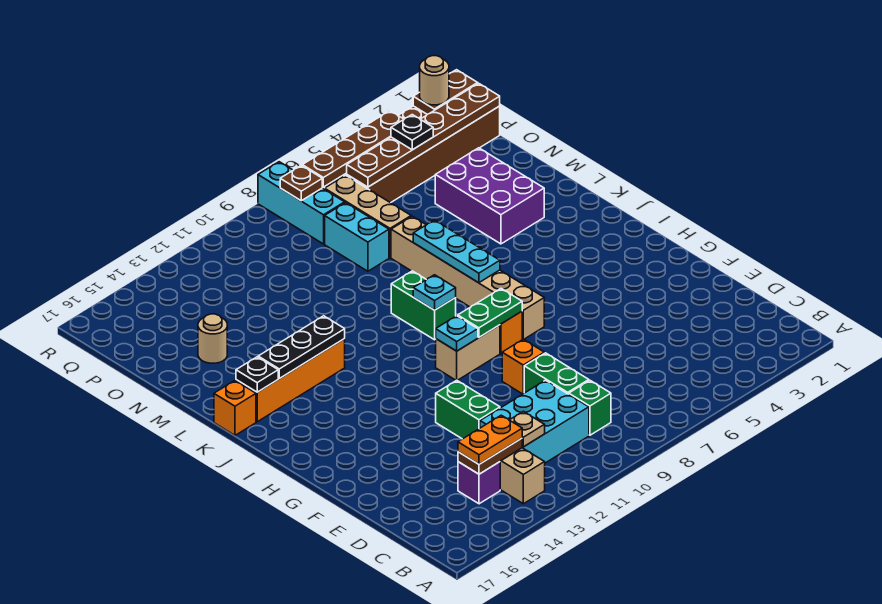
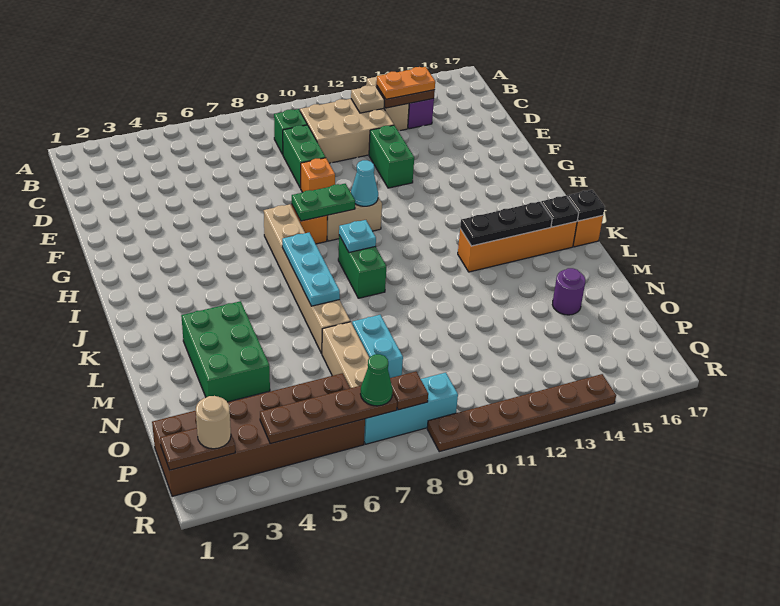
cyan brick C10:D12 level 1 -> tan brick C10:D12 level 1
cyan plate H10 level 2 -> cyan cone H10 level 2
purple brick L3:N4 level 1 -> green brick L3:N4 level 1
tan round brick N15 level 1 -> purple round brick N15 level 1
brown plate P1:P6 level 2 -> brown plate R9:R14 level 1
black plate P4 level 3 -> black plate K17 level 2
cyan brick P8:R8 level 1 -> cyan brick Q7:Q9 level 1
none -> green cone Q7 level 3

